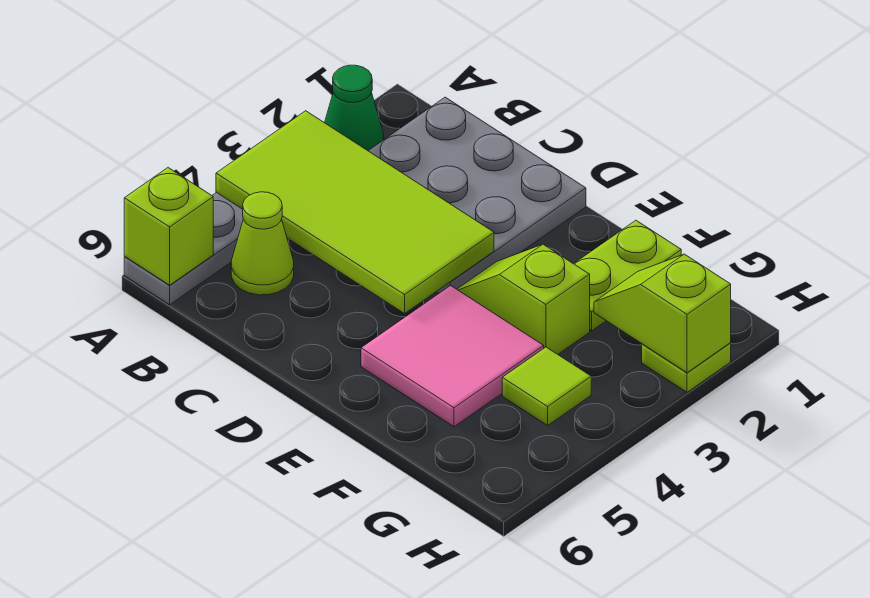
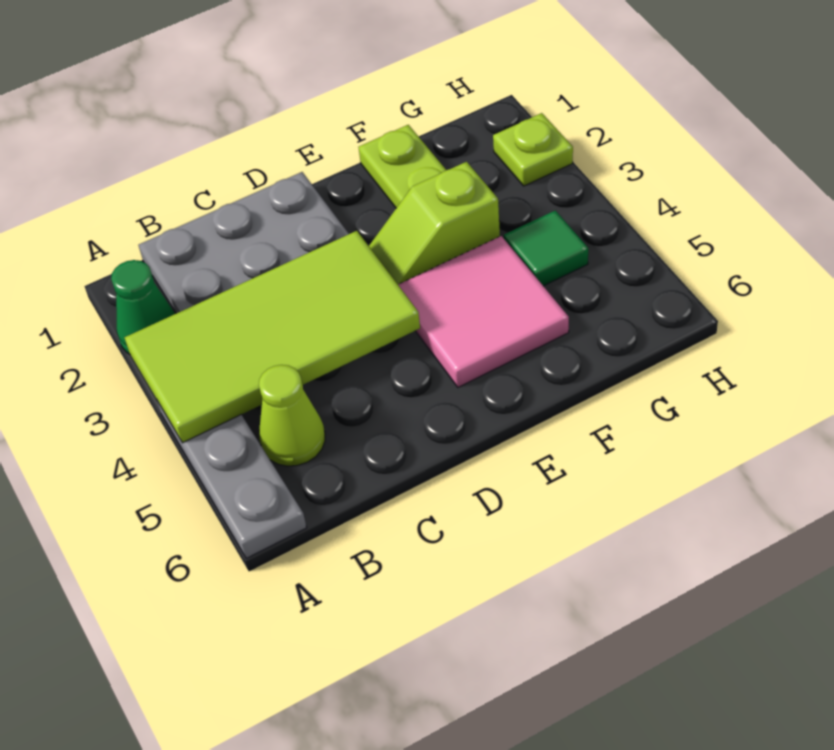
lime brick A6 level 2 -> none
lime slope G2:H2 level 2 top H -> none
lime tile G4 level 1 -> green tile G4 level 1

